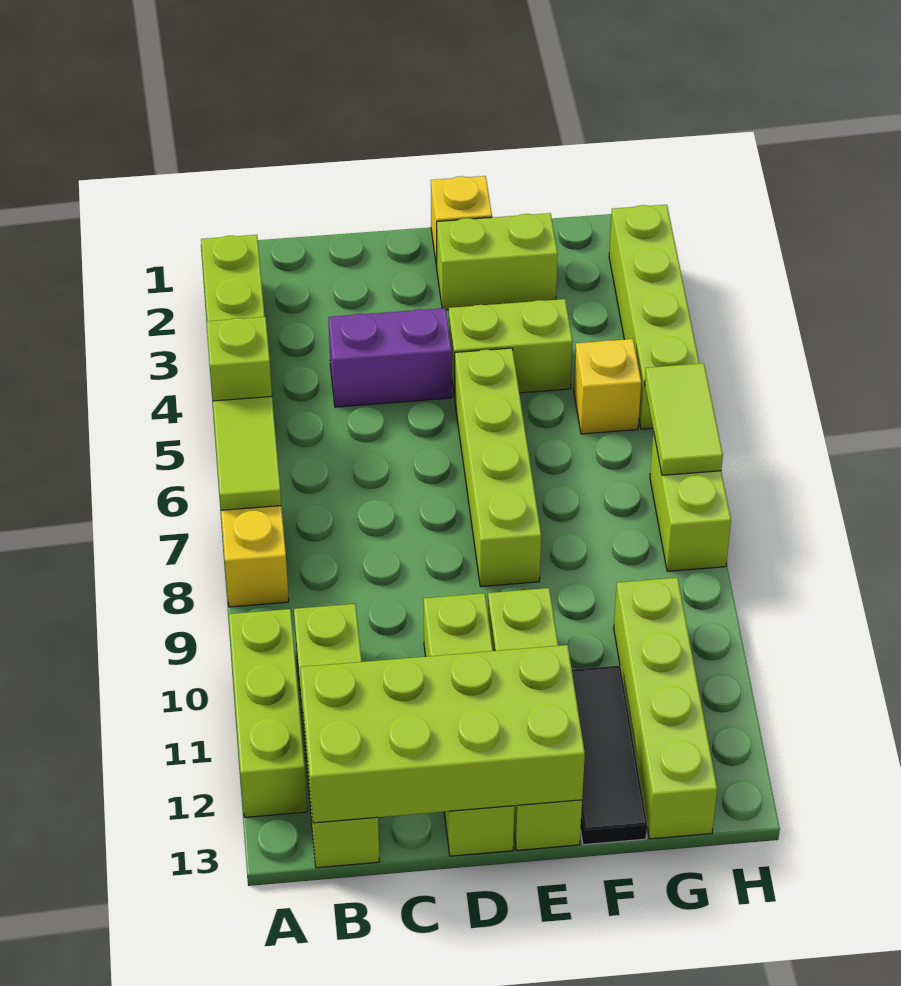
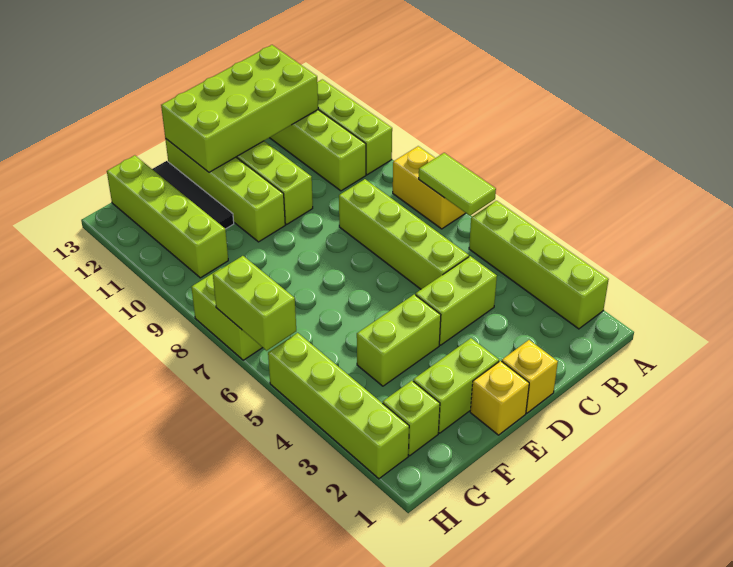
lime brick A5 level 2 -> lime brick G2 level 1
purple brick C4:D4 level 1 -> lime brick C4:D4 level 1
lime brick E5:E8 level 1 -> lime brick C5:C8 level 1
yellow brick G5 level 1 -> yellow brick D1 level 1
lime tile H6:H7 level 2 -> lime brick H6:H7 level 2

